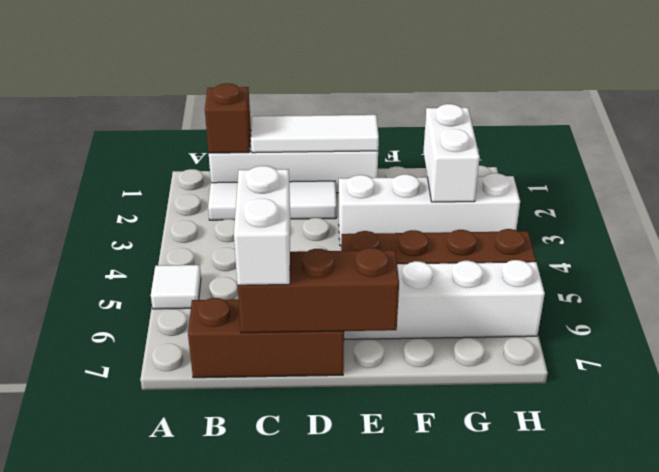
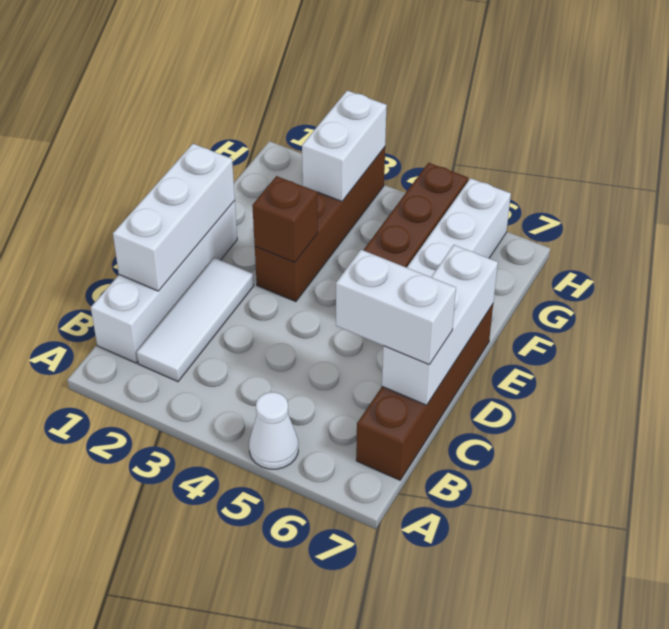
white tile A5 level 1 -> white cone A5 level 1
brown brick B1 level 2 -> brown brick E3 level 2
brown brick B7:D7 level 1 -> brown brick B7:E7 level 1
white tile C1:E1 level 2 -> white brick C1:E1 level 2
brown brick C7:E7 level 2 -> white brick C7:E7 level 2
white brick E3:H3 level 1 -> brown brick E3:H3 level 1
white brick G2:G3 level 2 -> white brick G3:H3 level 2

